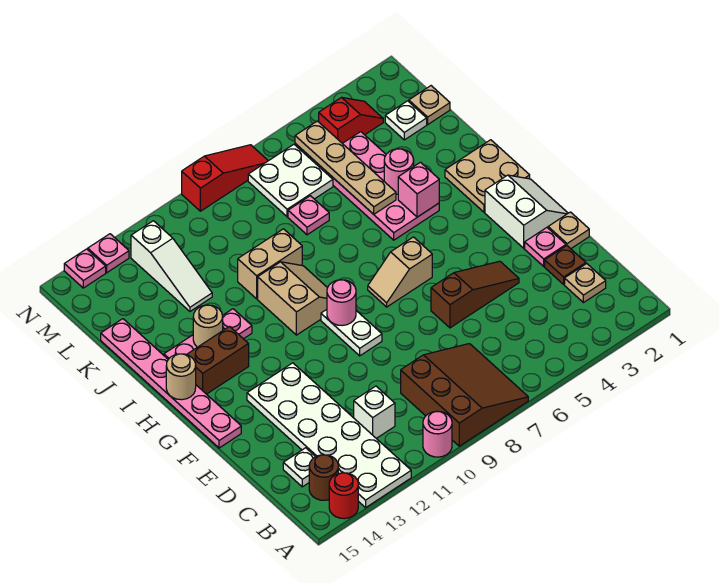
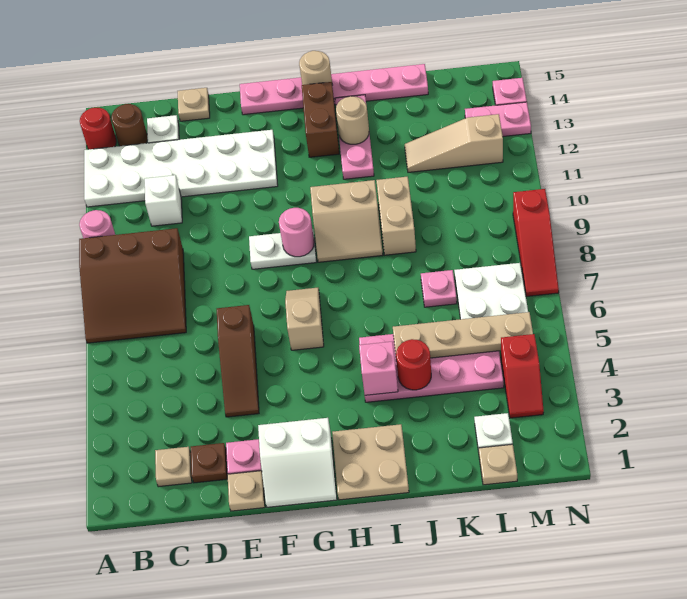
none -> tan plate D15 level 1
pink round brick J4 level 2 -> red round brick J4 level 2
white slope K12:M12 level 1 top M -> tan slope K12:M12 level 1 top M
pink plate N13 level 1 -> pink plate M13:N13 level 1

